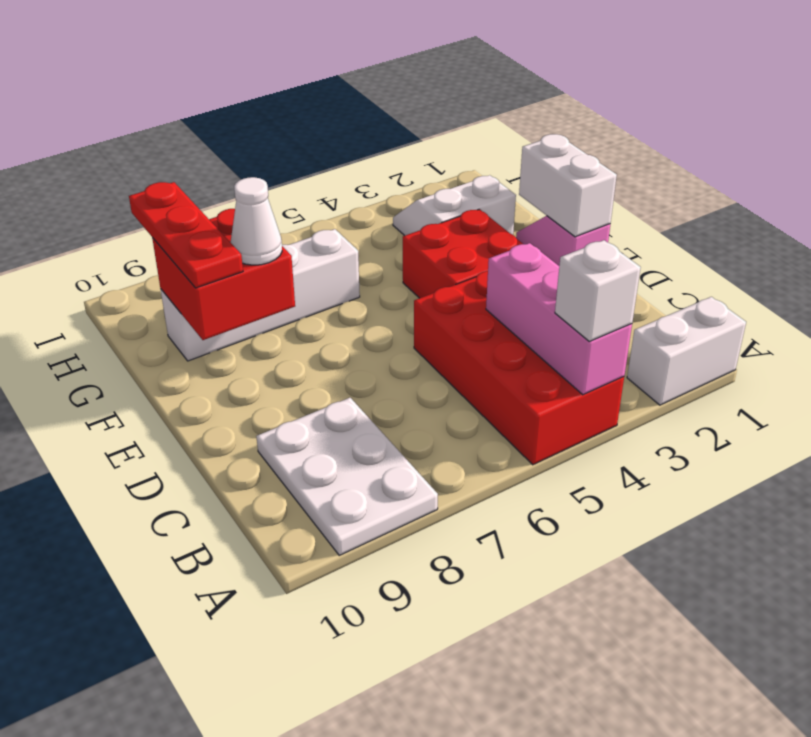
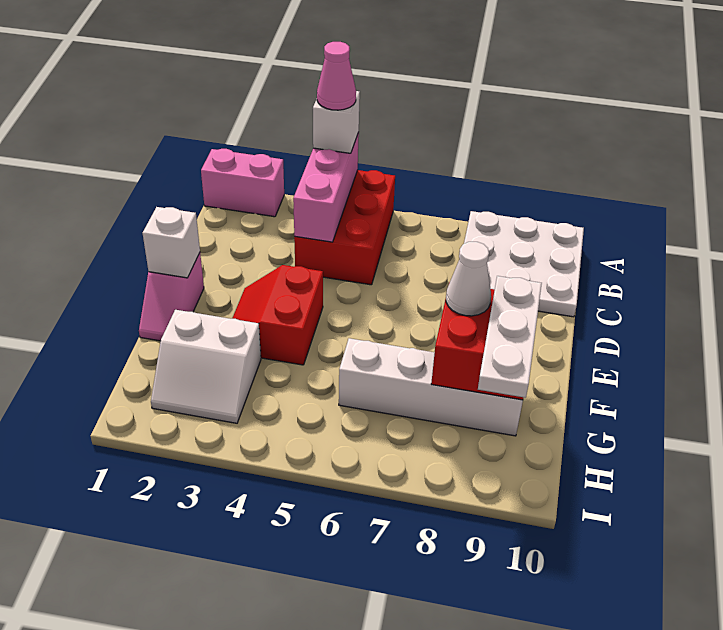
white brick A1:A2 level 1 -> pink brick A1:A2 level 1
red brick A4:D5 level 1 -> red brick A4:C5 level 1
none -> pink cone A4 level 4
white plate A8:C9 level 1 -> white plate A8:C10 level 1
white brick E1:F1 level 2 -> white brick E1 level 2
red brick E3:F4 level 1 -> red slope E3:F4 level 1 top 4
red plate F9:H9 level 3 -> white plate F9:H9 level 3

